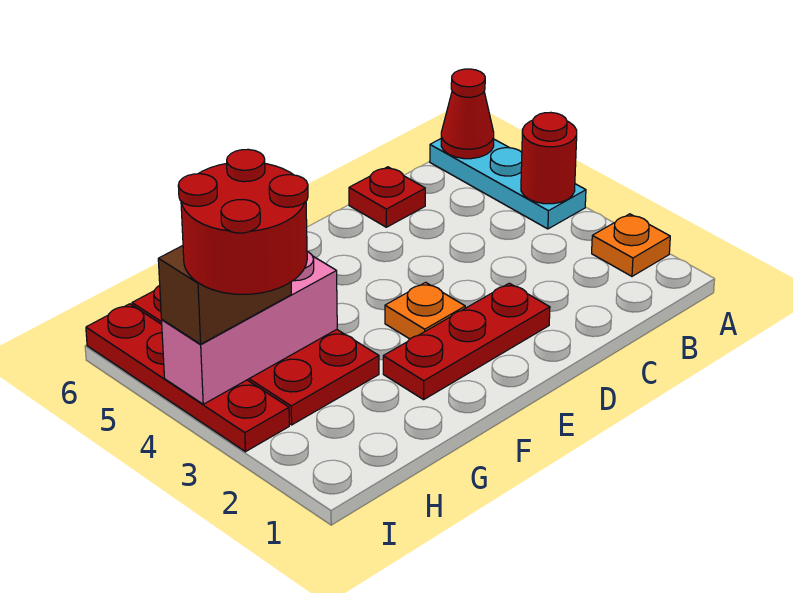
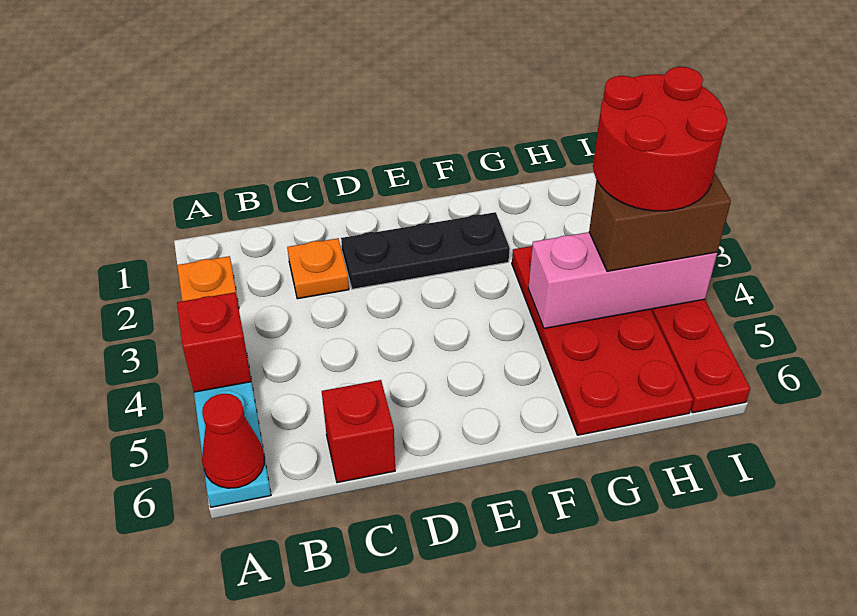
red round brick A4 level 2 -> red brick A4 level 2
red plate C6 level 1 -> red brick C6 level 1
red plate D2:F2 level 1 -> black plate D2:F2 level 1
orange plate E3 level 1 -> orange plate C2 level 1

